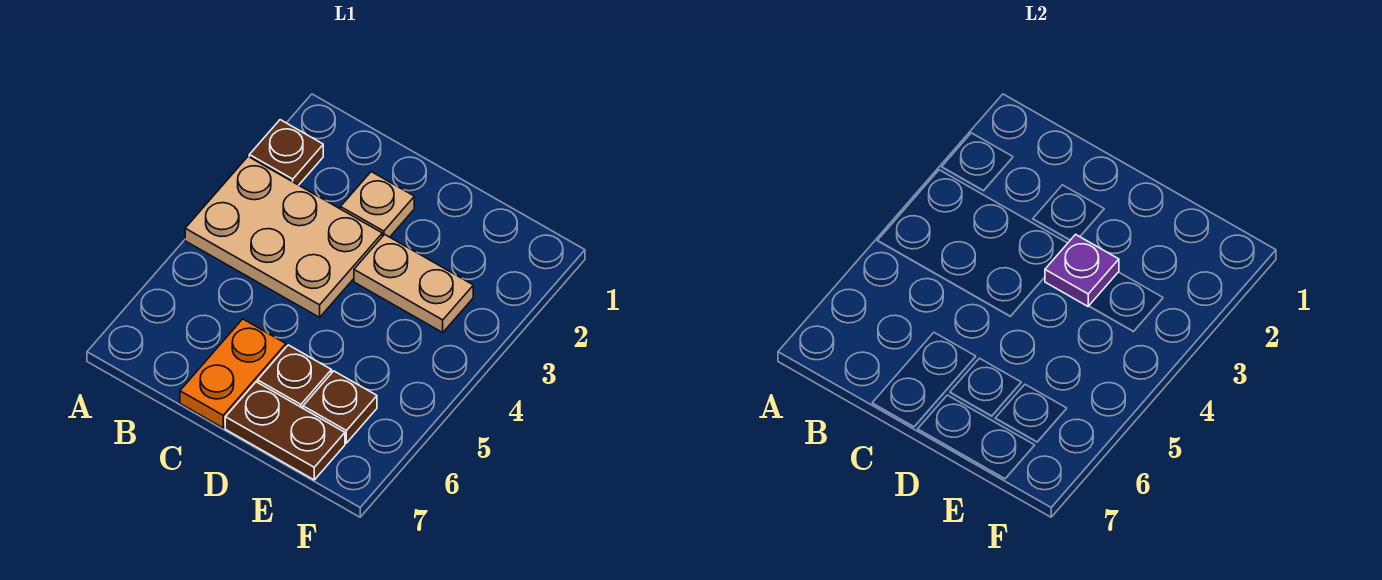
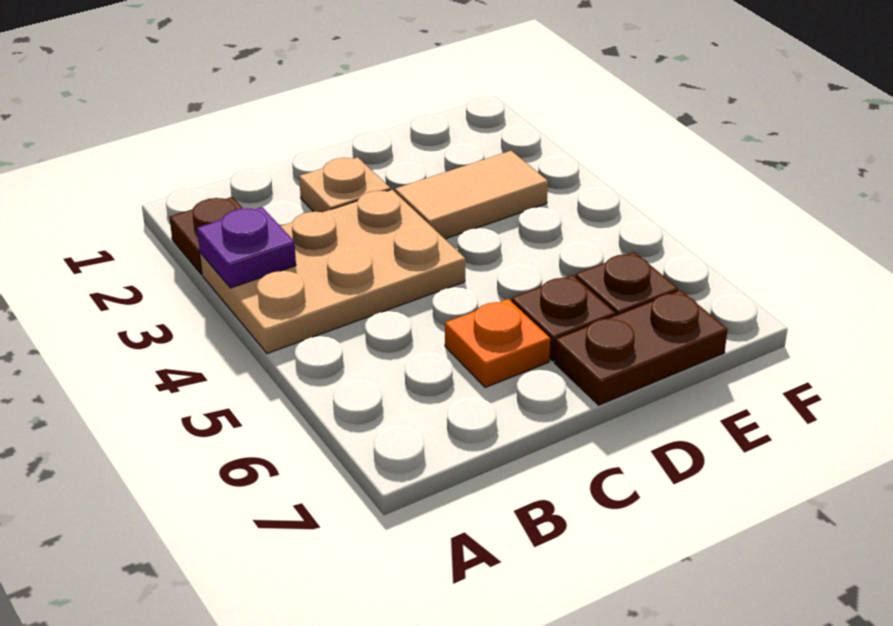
orange plate C6:C7 level 1 -> orange plate C6 level 1
tan plate D3:E3 level 1 -> tan tile D3:E3 level 1
purple plate D3 level 2 -> purple plate A3 level 2

